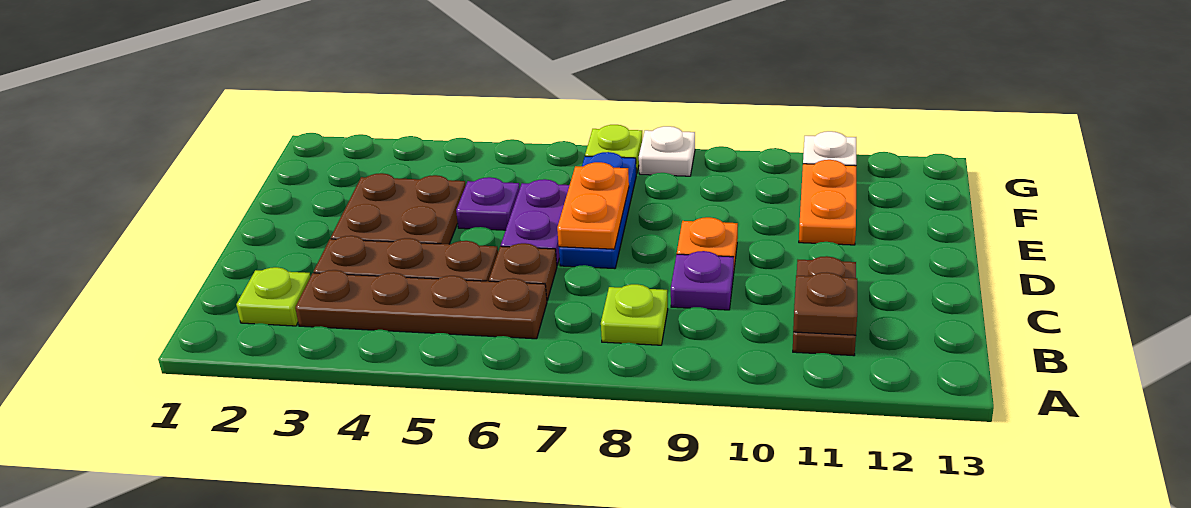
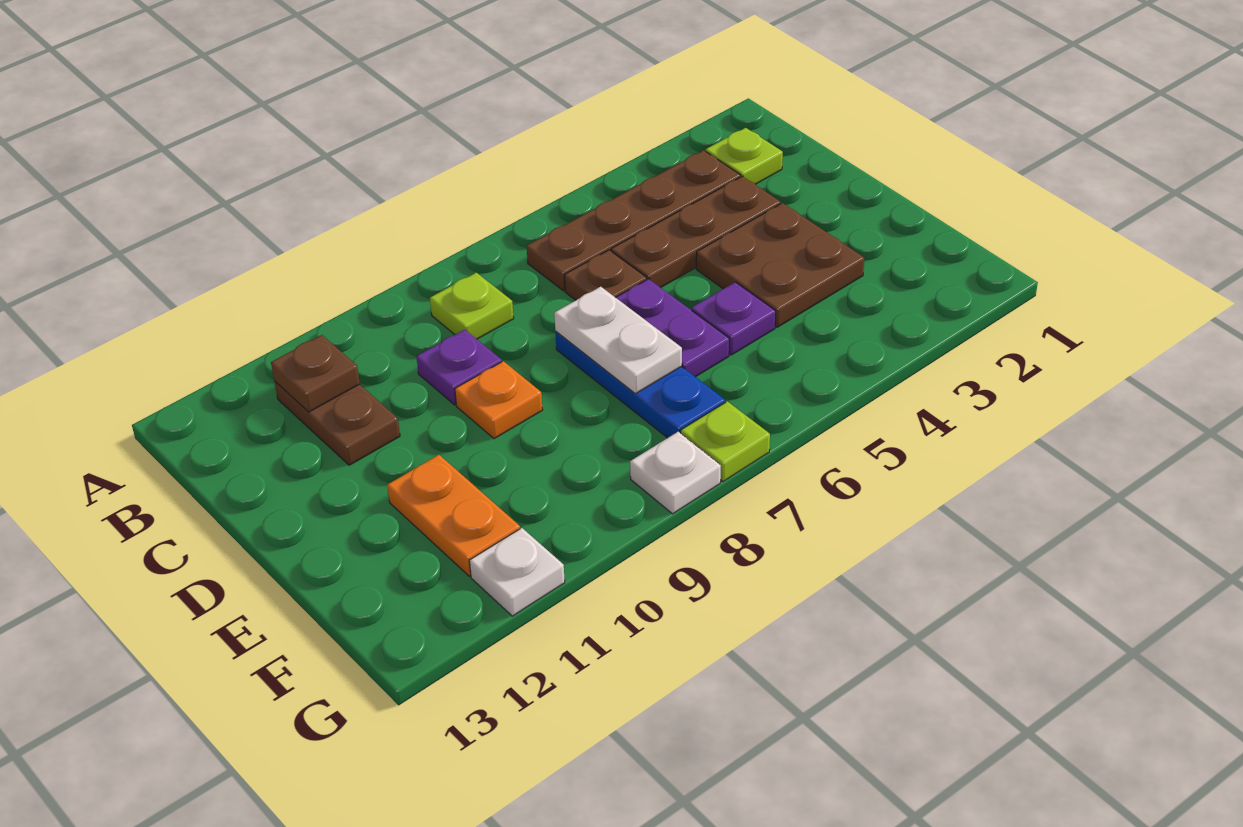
orange plate D7:E7 level 2 -> white plate D7:E7 level 2

